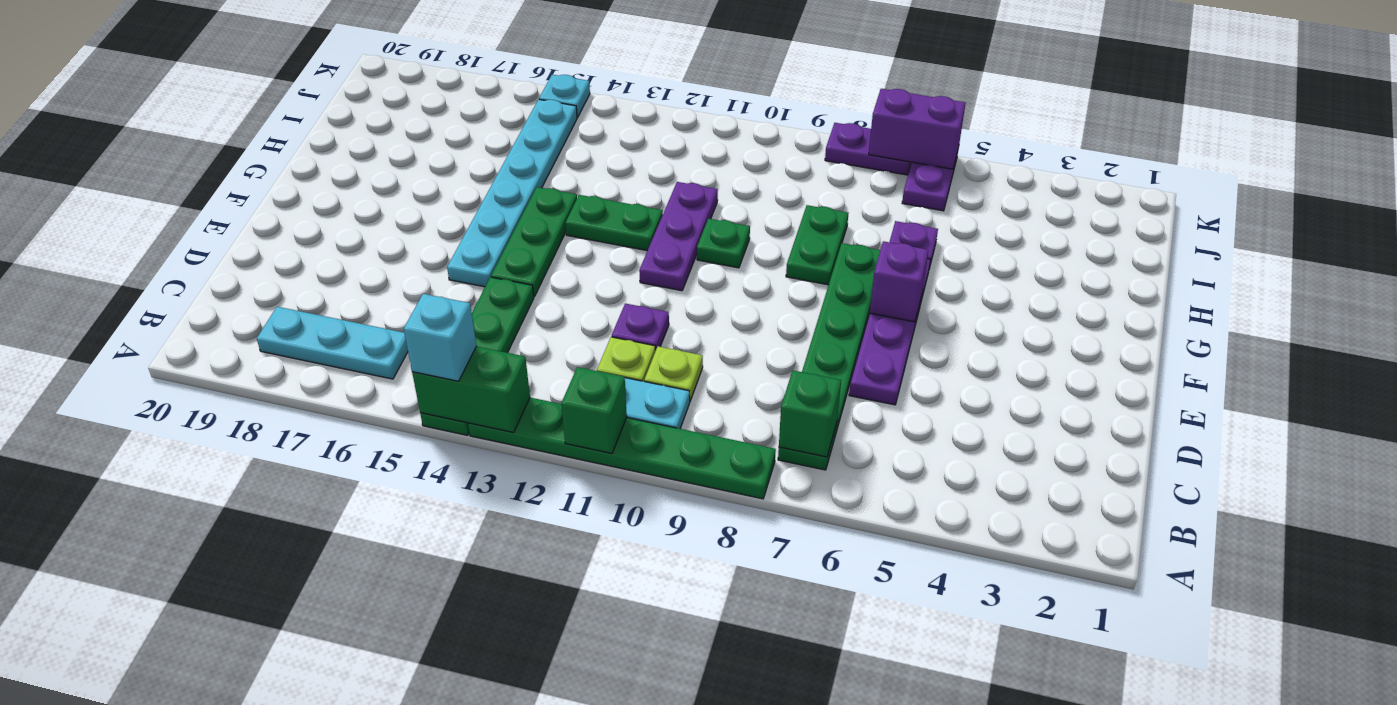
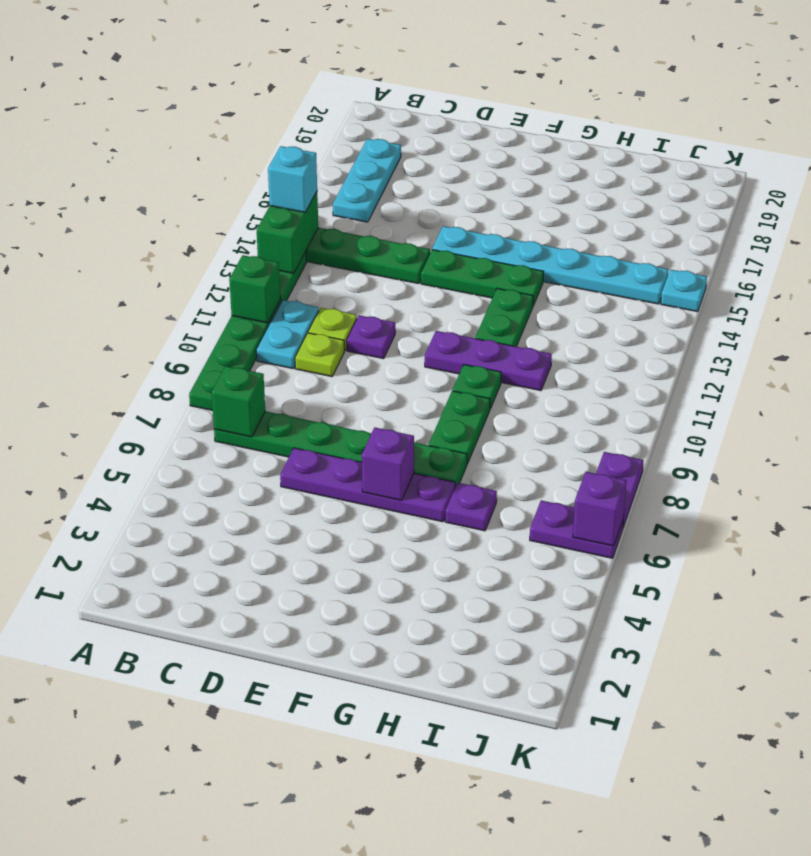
green plate G8:H8 level 1 -> green plate G8:G9 level 1
purple brick K6:K7 level 2 -> purple brick K6 level 2

